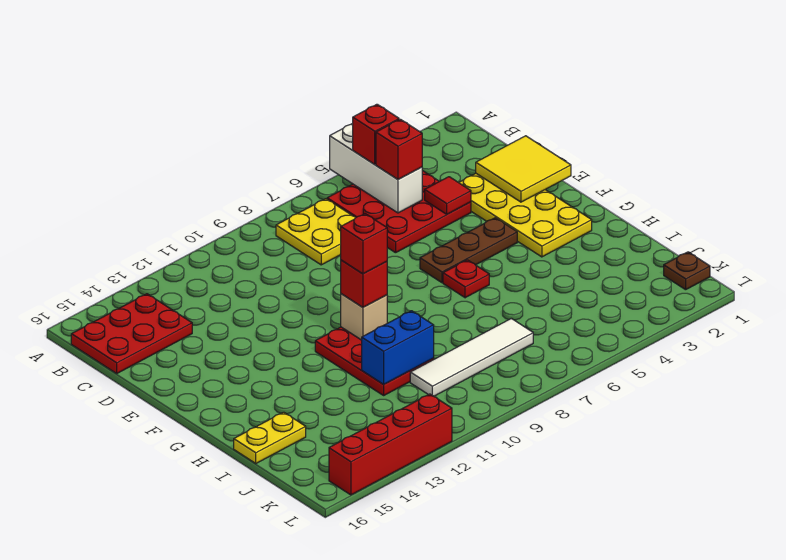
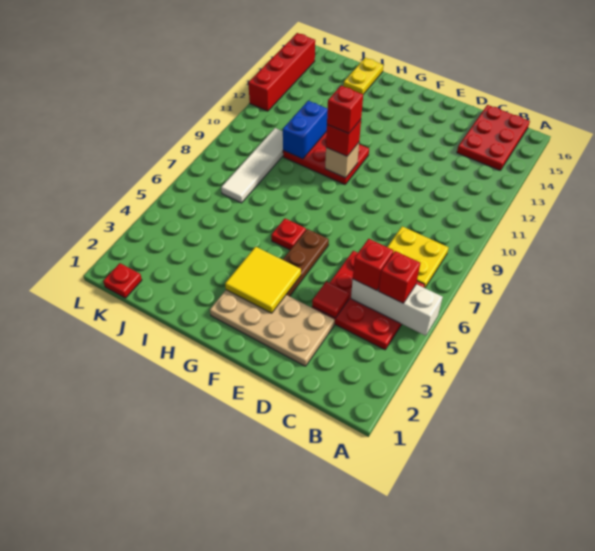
yellow tile D1:E2 level 2 -> yellow tile F3:G4 level 2
yellow plate D2:G3 level 1 -> tan plate D2:G3 level 1
brown plate K1 level 1 -> red plate K1 level 1

